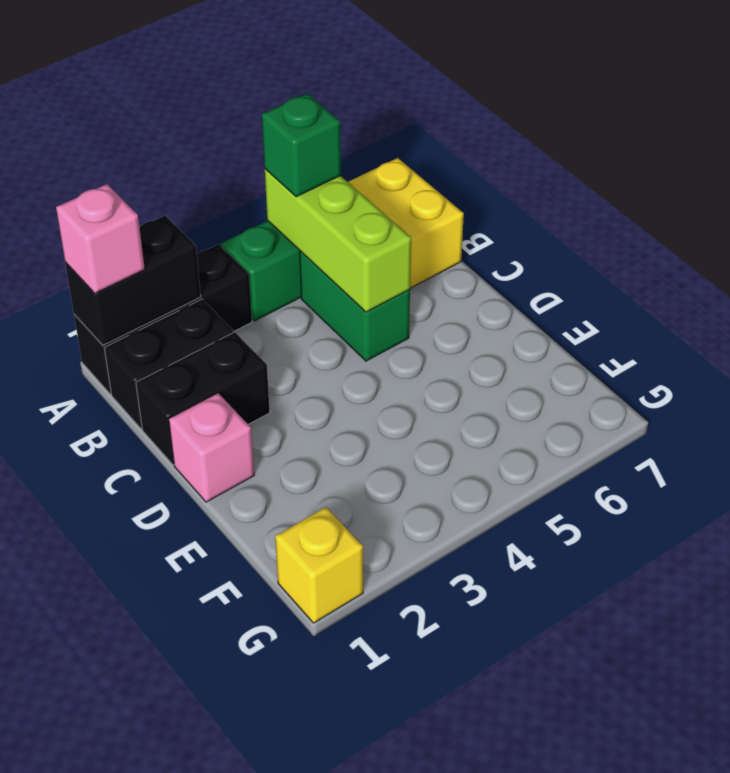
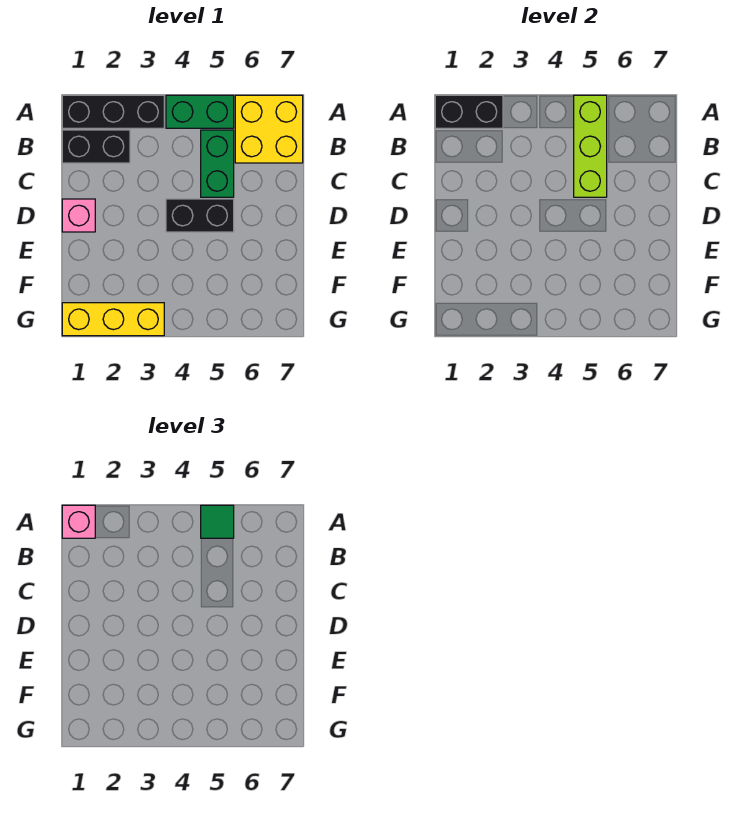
green brick A5 level 3 -> green tile A5 level 3
black brick C1:C2 level 1 -> black brick D4:D5 level 1
yellow brick G1 level 1 -> yellow brick G1:G3 level 1

